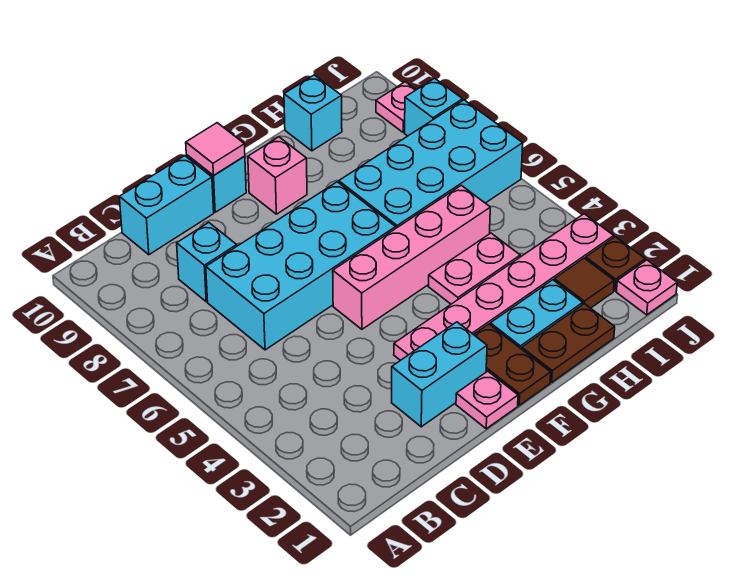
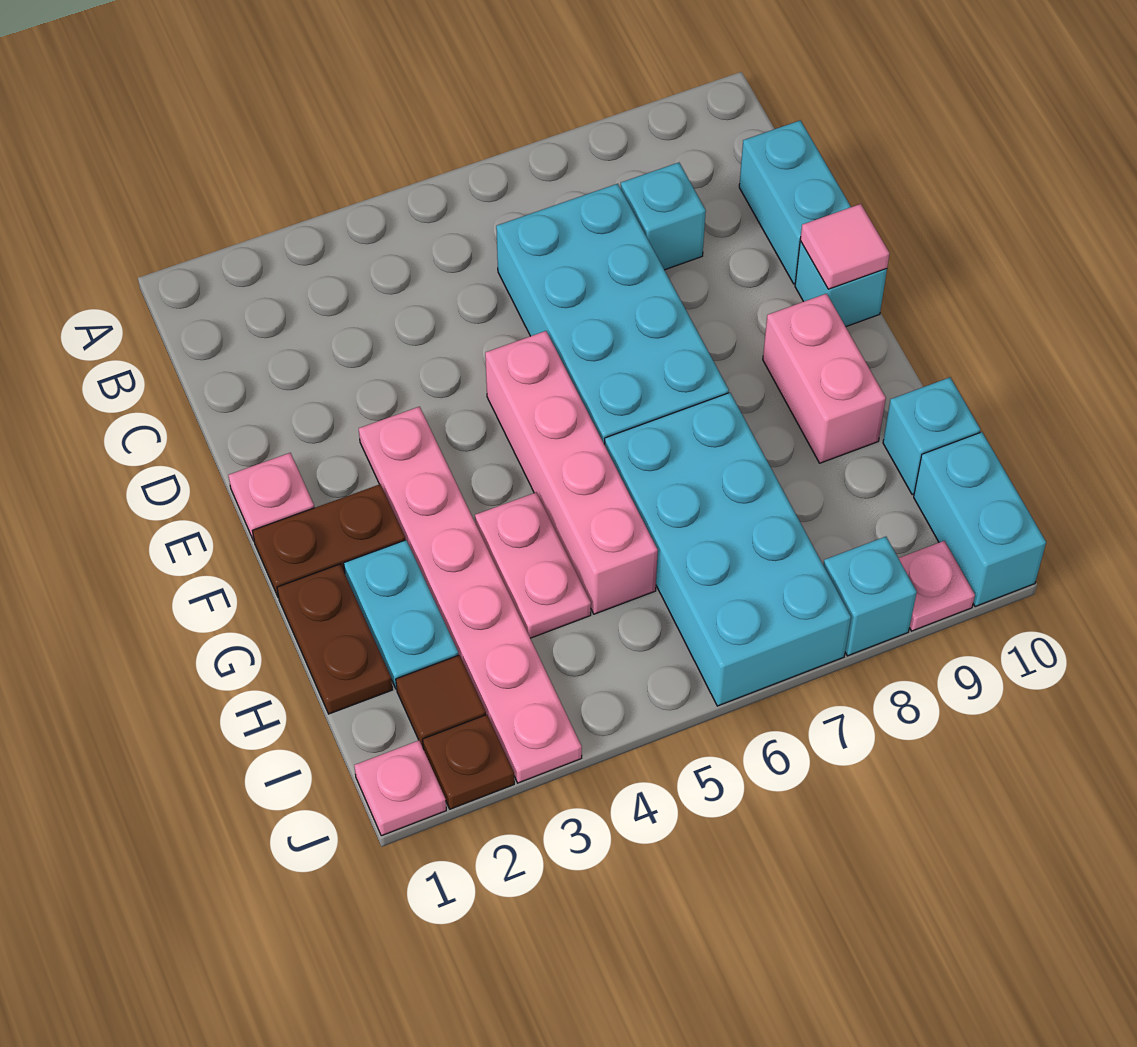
cyan brick D2:E2 level 1 -> cyan brick I10:J10 level 1
pink brick F9 level 1 -> pink brick F9:G9 level 1

